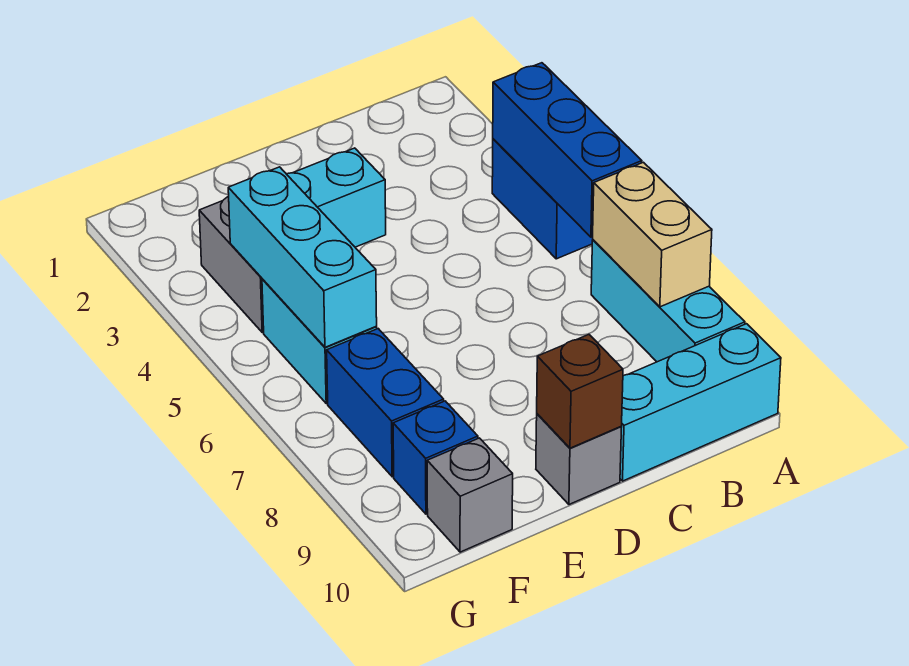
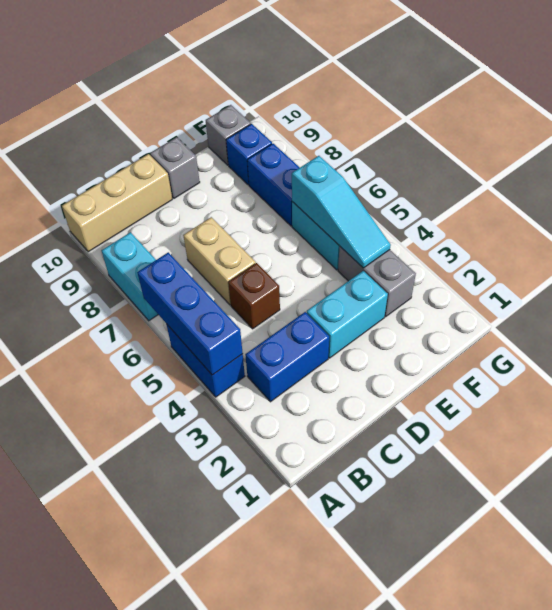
cyan brick A7:A9 level 1 -> cyan brick A7:A8 level 1
tan brick A7:A8 level 2 -> tan brick C6:C7 level 1
cyan brick A10:C10 level 1 -> tan brick A10:C10 level 1
none -> blue brick B3:C3 level 1
brown brick D10 level 2 -> brown brick C5 level 1
cyan brick F4:F6 level 2 -> cyan slope F4:F6 level 2 top 6

